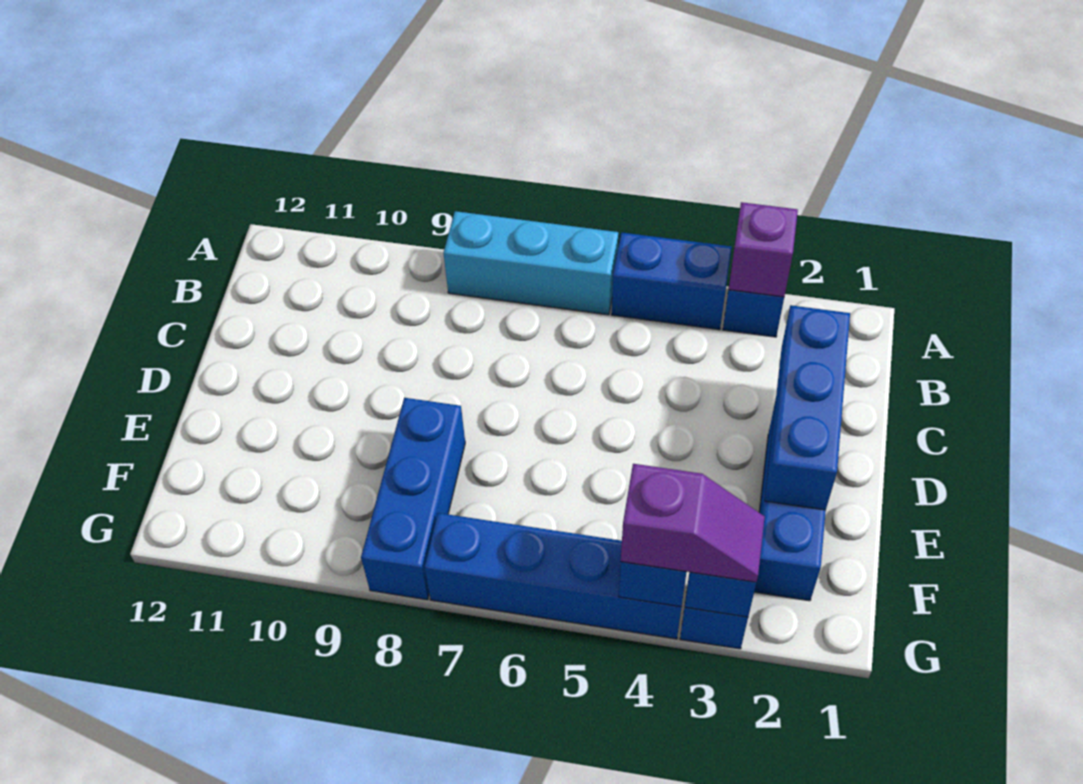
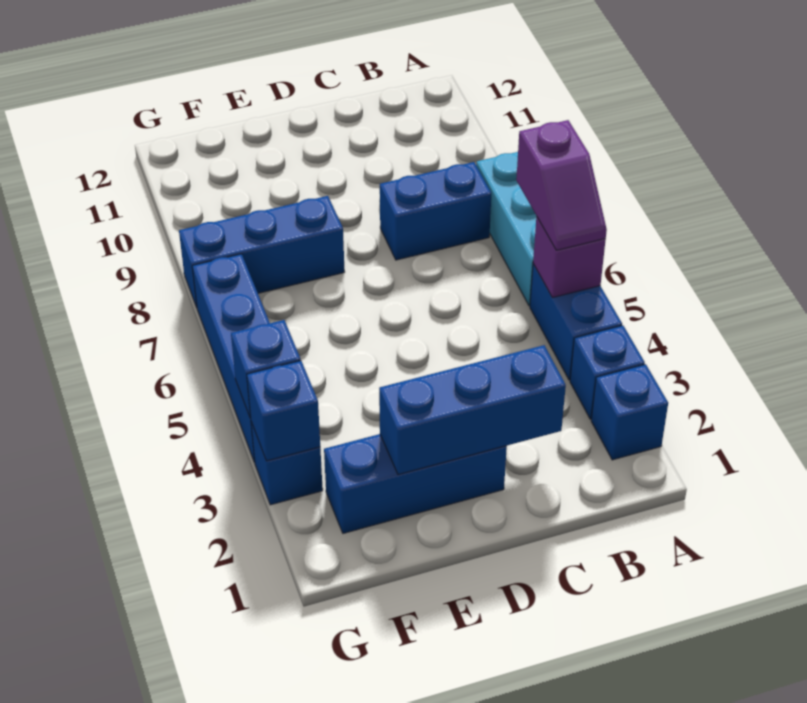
none -> blue brick A2 level 1
purple brick A3 level 2 -> purple brick A5 level 2
none -> blue brick B8:C8 level 1
purple slope G3:G4 level 3 top 4 -> purple slope A5:A6 level 3 top 6

